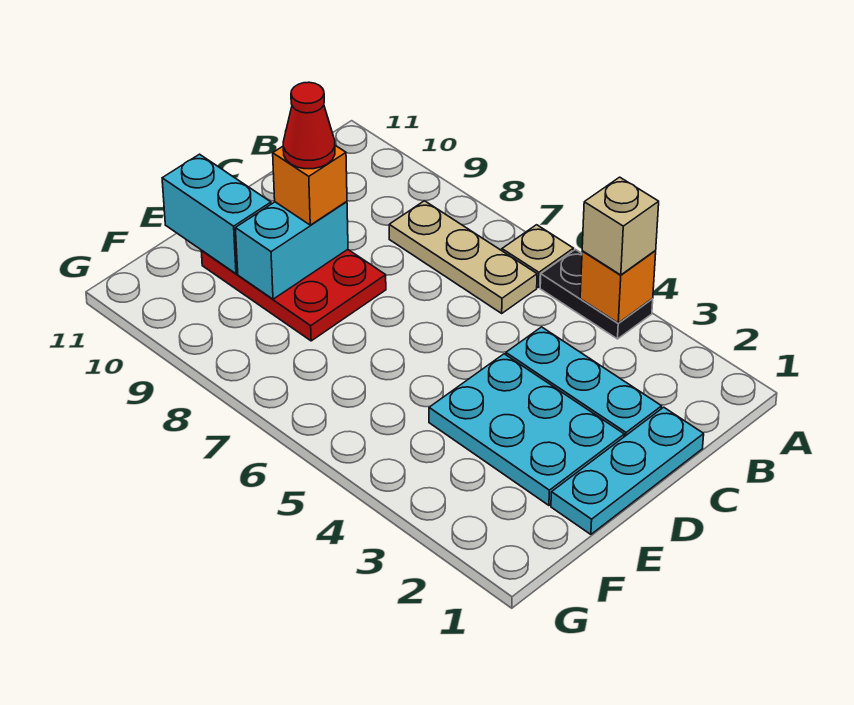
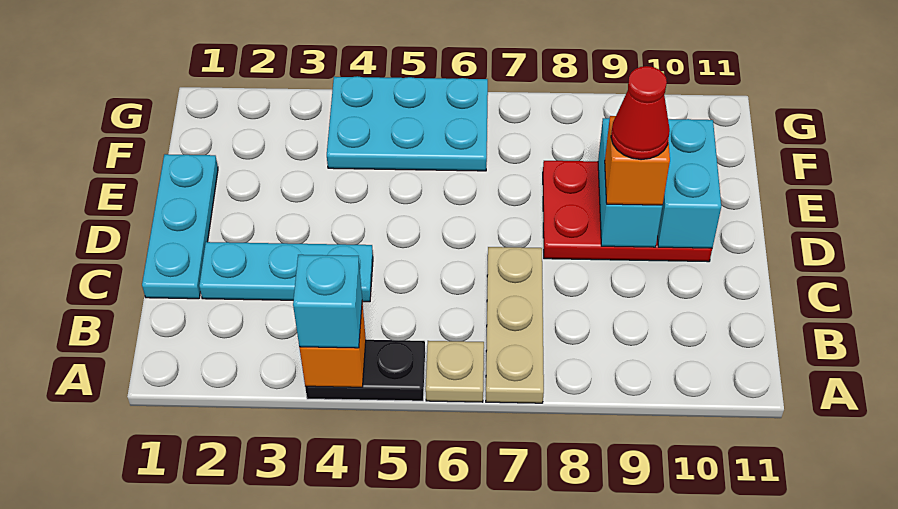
tan brick A4 level 3 -> cyan brick A4 level 3
tan plate B6:B8 level 1 -> tan plate A7:C7 level 1
cyan plate D2:E4 level 1 -> cyan plate F4:G6 level 1
cyan brick E10:E11 level 2 -> cyan brick D10:E10 level 2

